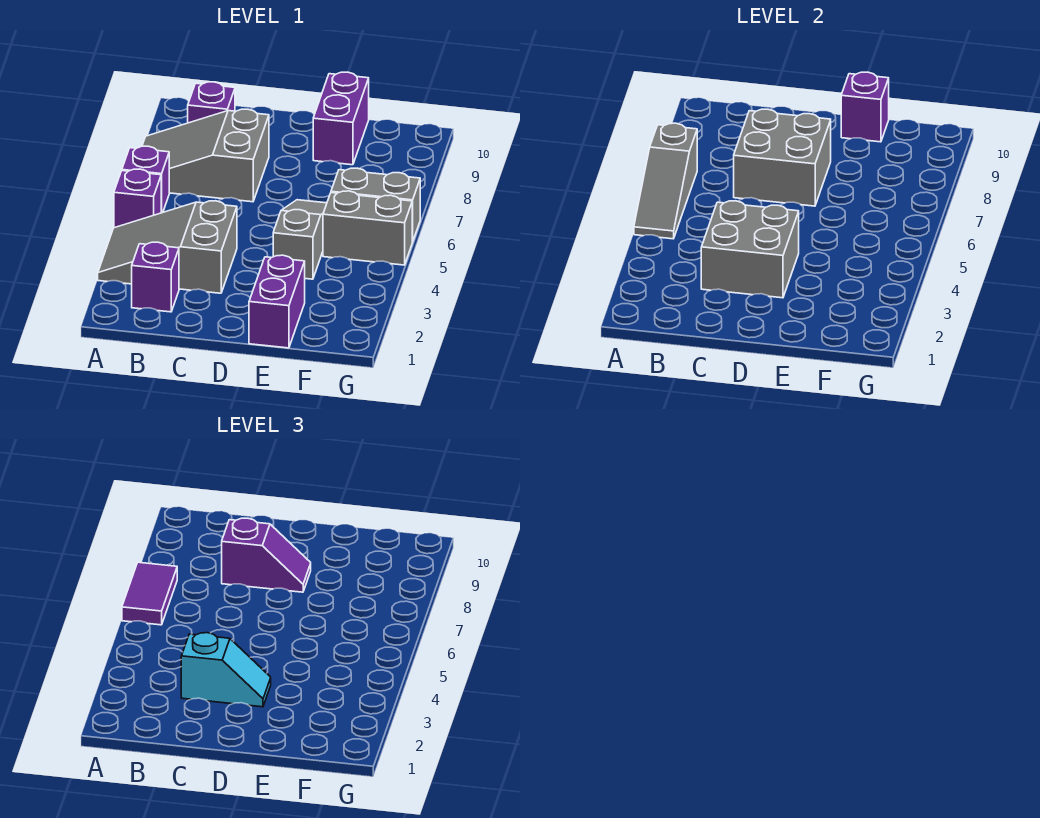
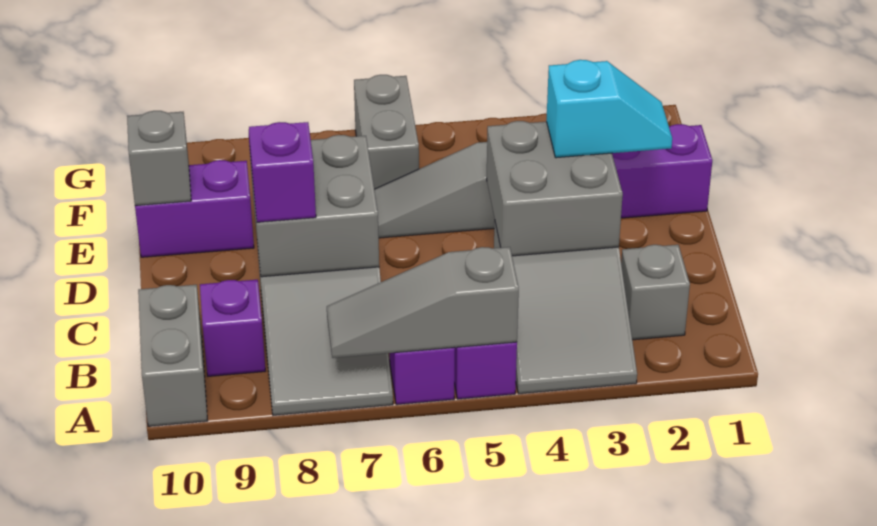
grey slope A5:A7 level 2 top 7 -> grey slope A5:A7 level 2 top 5
purple tile A6:A7 level 3 -> none
purple brick B2 level 1 -> grey brick B2 level 1
cyan slope C3:D3 level 3 top C -> cyan slope D2:D3 level 3 top 3
purple brick E10 level 2 -> grey brick E10 level 2
grey brick F5:G5 level 1 -> grey brick A10:B10 level 1

